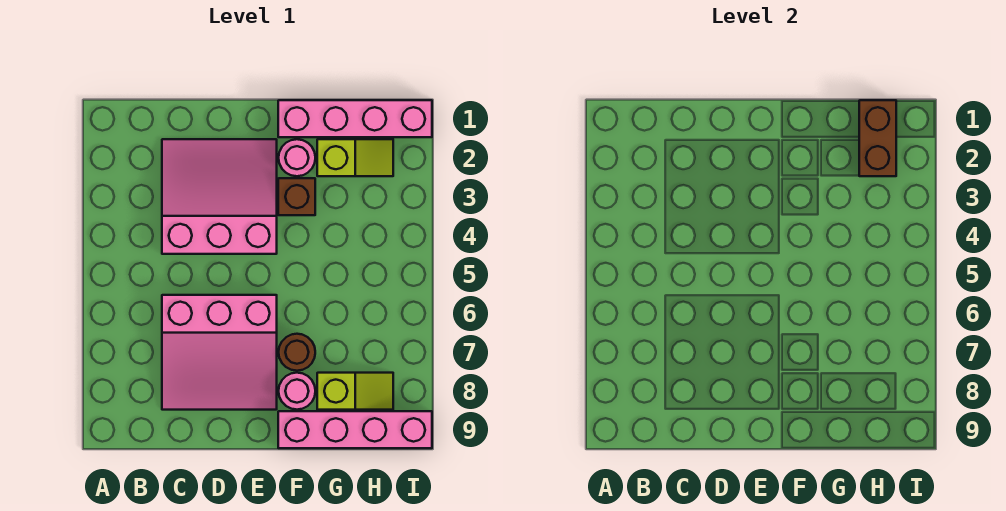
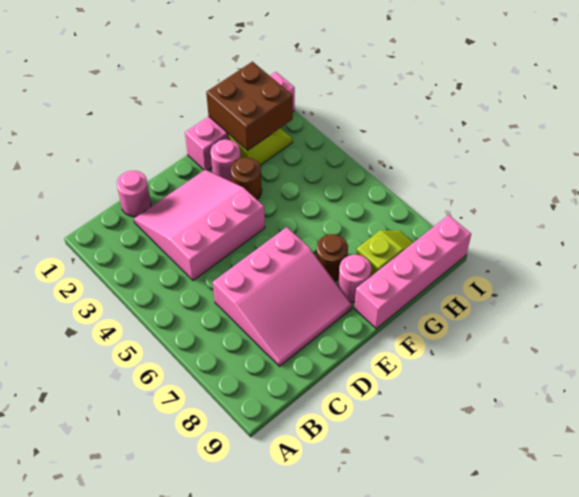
none -> pink round brick C1 level 1
brown brick F3 level 1 -> brown round brick F3 level 1
brown brick H1:H2 level 2 -> brown brick G1:H2 level 2

